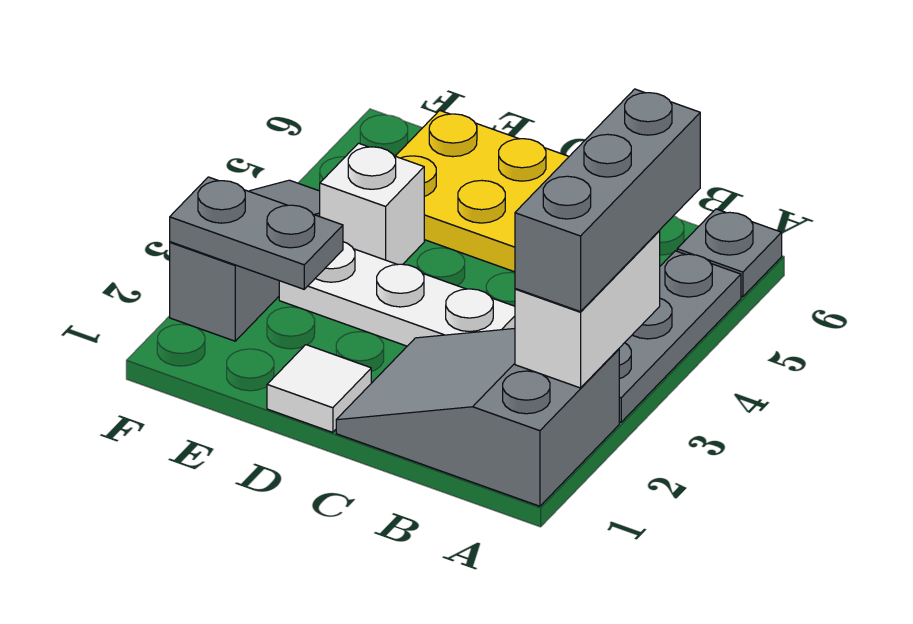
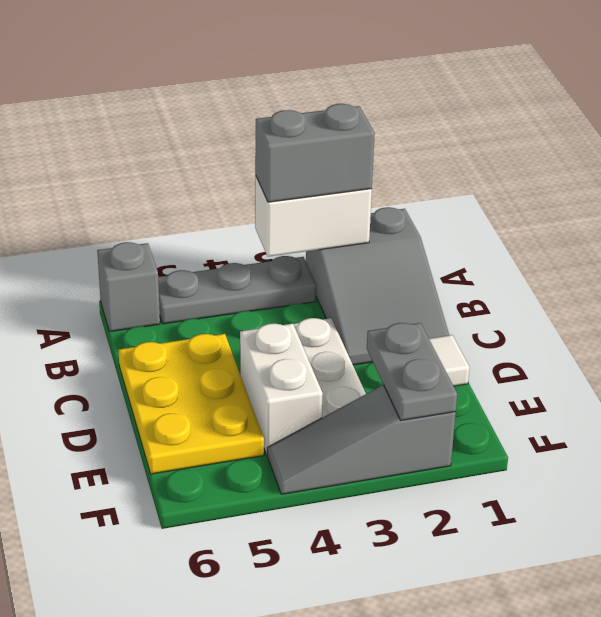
grey brick A2:A4 level 3 -> grey brick A2:A3 level 3
grey plate A6 level 1 -> grey brick A6 level 1
white brick E4 level 1 -> white brick D4:E4 level 1

